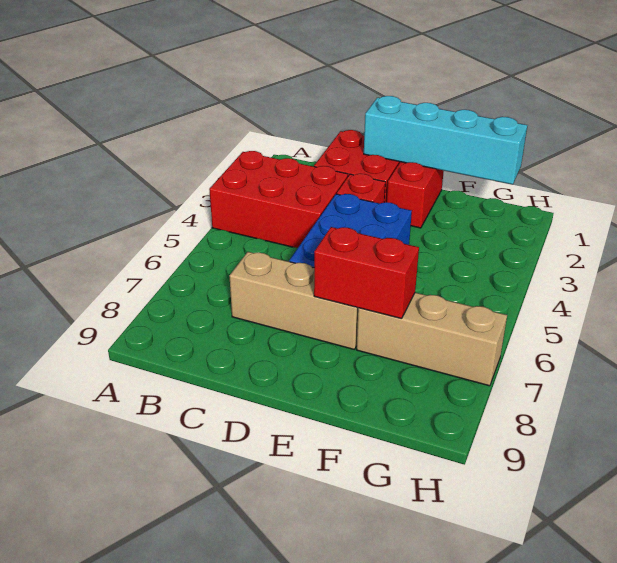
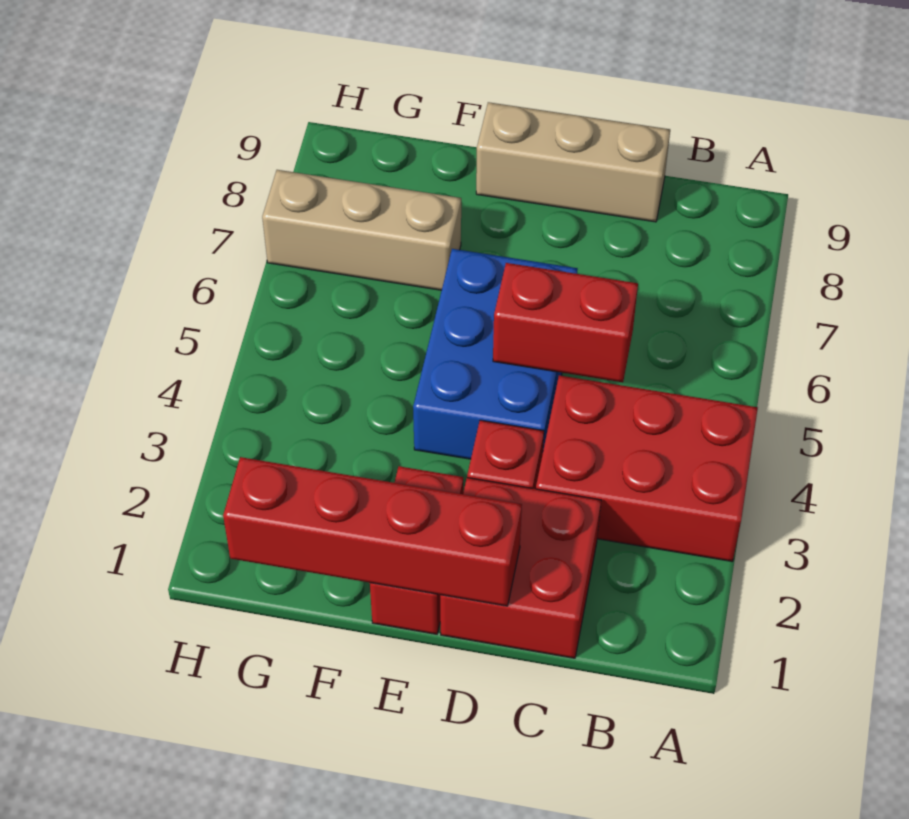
tan brick C7:E7 level 1 -> tan brick C9:E9 level 1
cyan brick D1:G1 level 2 -> red brick D1:G1 level 2
red brick E7:F7 level 2 -> red brick C5:D5 level 2

